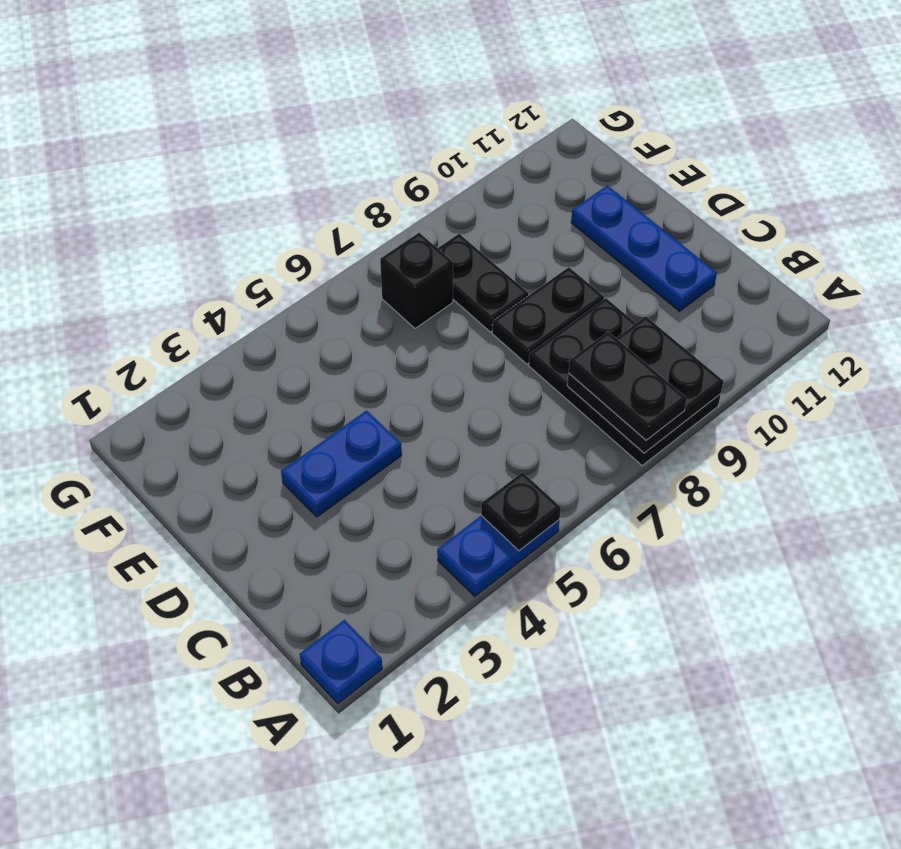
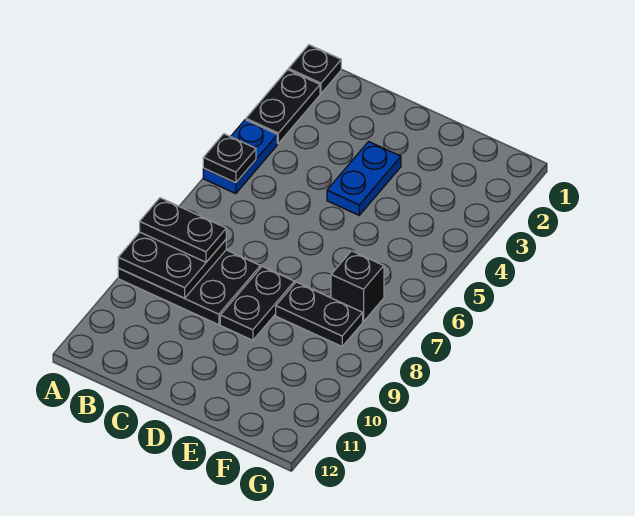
blue plate A1 level 1 -> black plate A1 level 1
none -> black plate A2:A3 level 1
blue plate C11:E11 level 1 -> none

